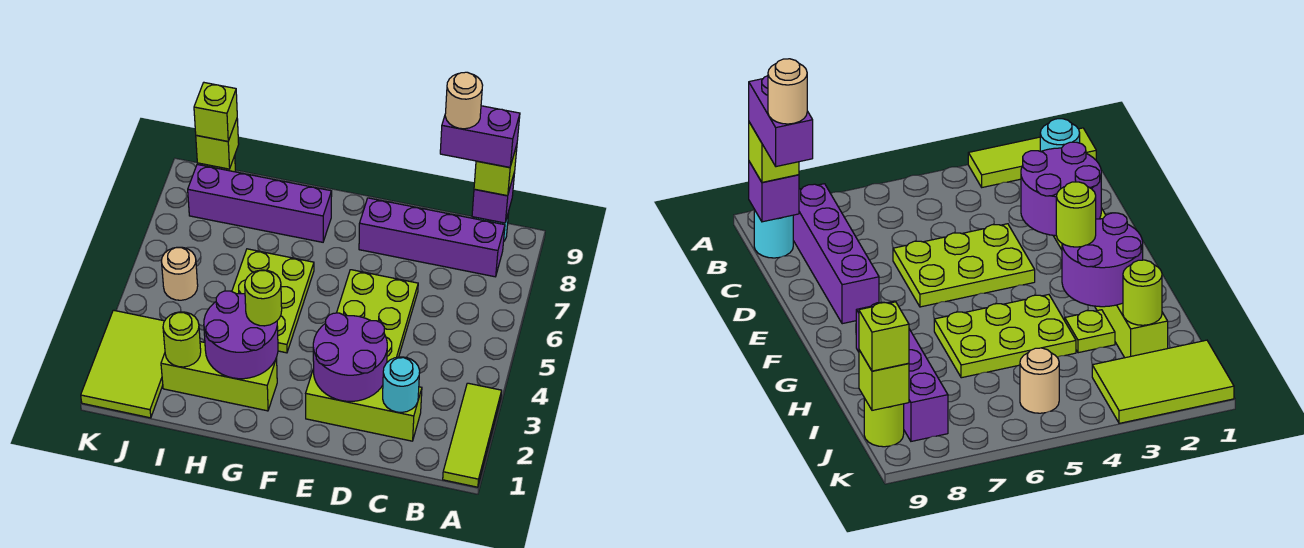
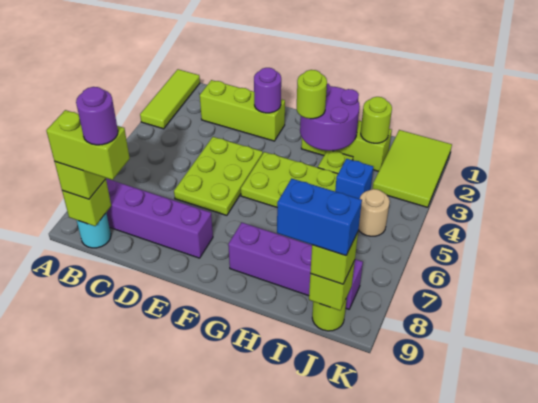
purple brick B9 level 2 -> lime brick B9 level 2
purple brick B9:C9 level 4 -> lime brick B9:C9 level 4
cyan round brick C2 level 2 -> none
tan round brick C9 level 5 -> purple round brick C9 level 5
purple round brick D2:E3 level 2 -> purple round brick E2 level 2
lime plate G4:H6 level 1 -> lime plate F4:H5 level 1
none -> blue brick I4 level 1
none -> blue brick I9:J9 level 4

